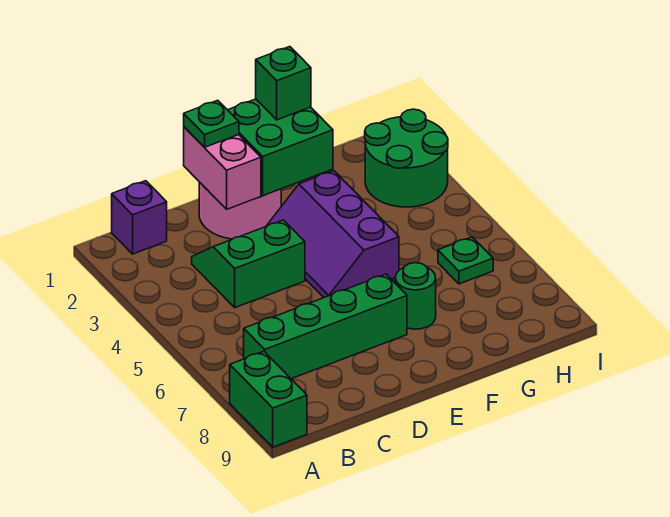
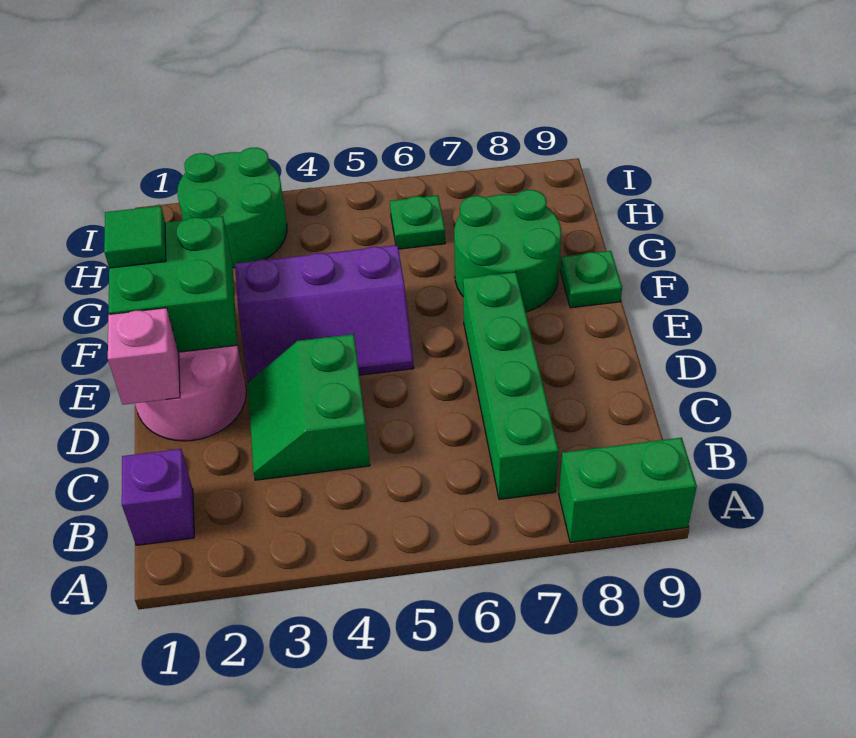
pink brick D1:D2 level 2 -> pink brick D1 level 2
green plate D1 level 3 -> green plate F9 level 1
green brick F1 level 3 -> green tile F1 level 3
green round brick F7 level 1 -> green round brick F7:G8 level 1

